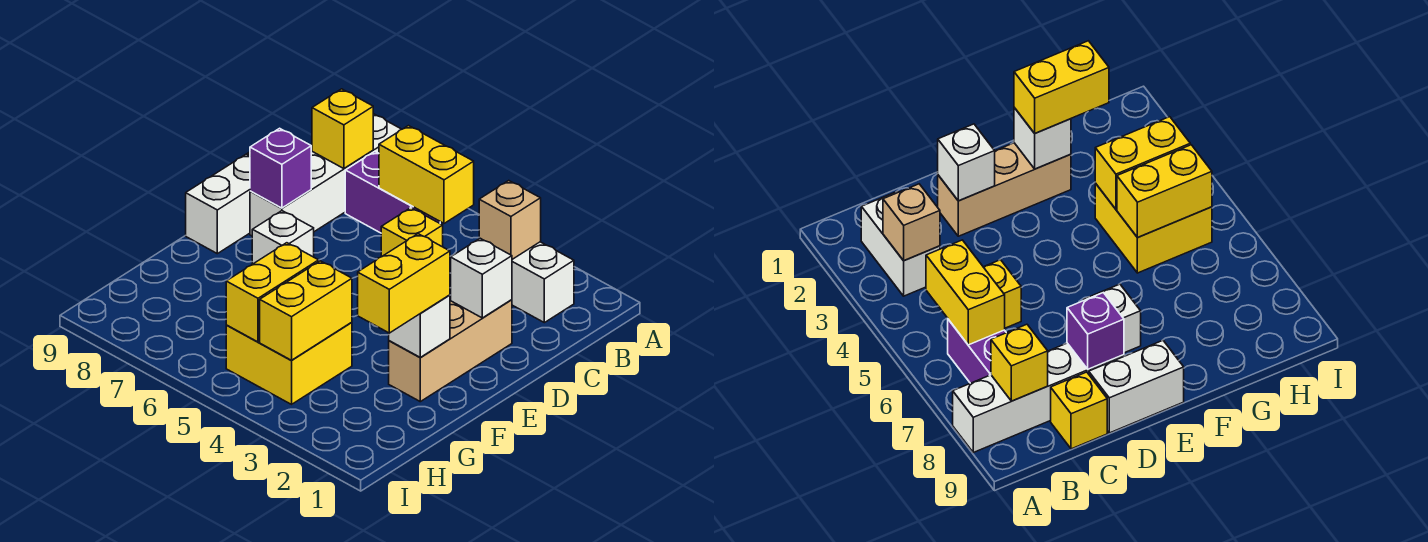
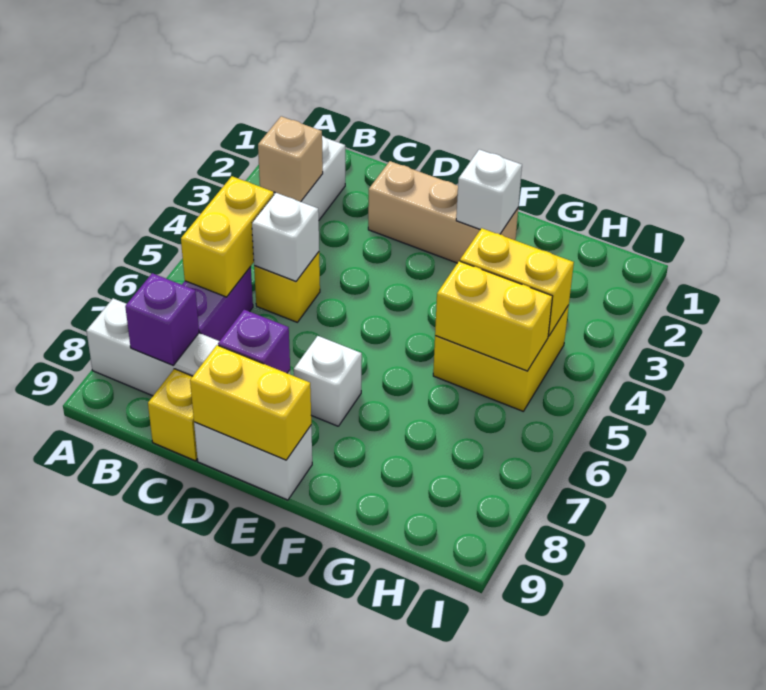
yellow brick B8 level 2 -> purple brick B8 level 2
white brick D2 level 2 -> white brick C5 level 2
yellow brick F2:G2 level 3 -> yellow brick D9:E9 level 2

